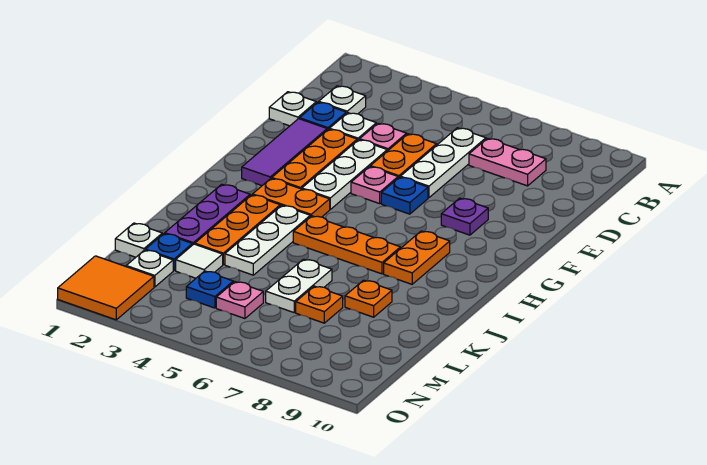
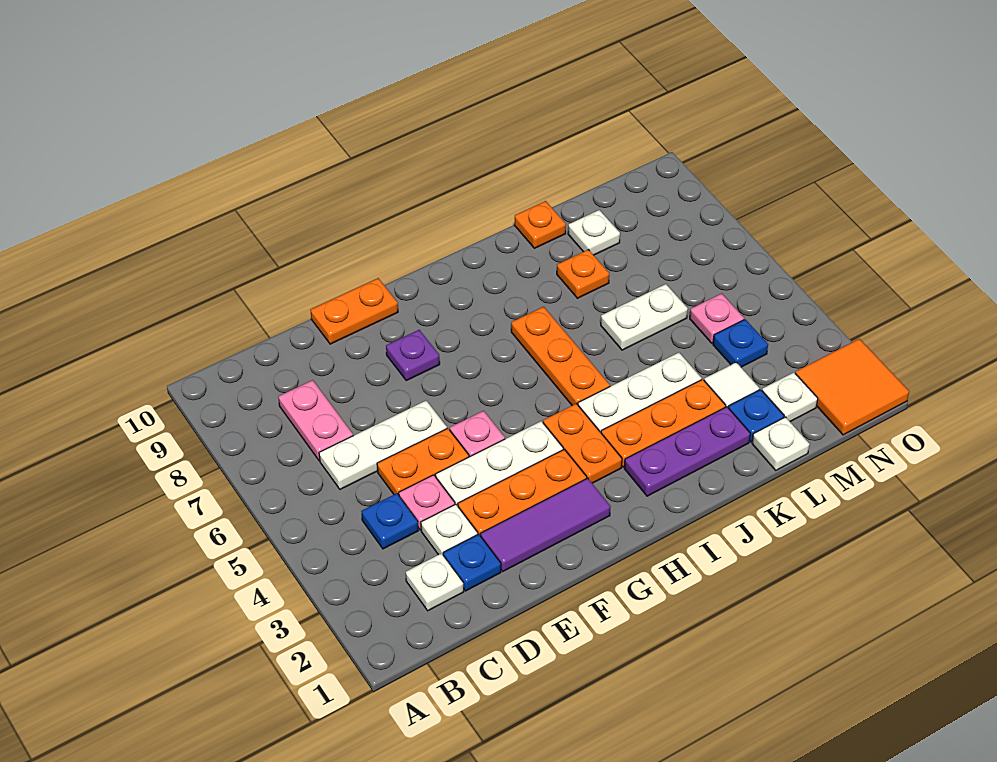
white plate D1 level 1 -> white plate L9 level 1
blue plate F6 level 1 -> blue plate C4 level 1
orange plate H8:I8 level 1 -> orange plate E10:F10 level 1
orange plate L7 level 1 -> orange plate K10 level 1

